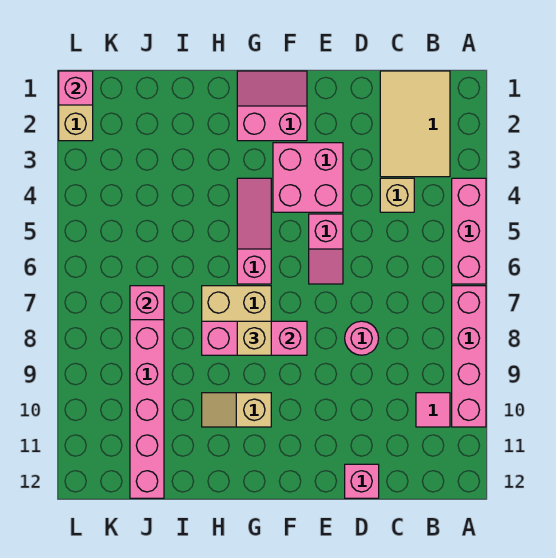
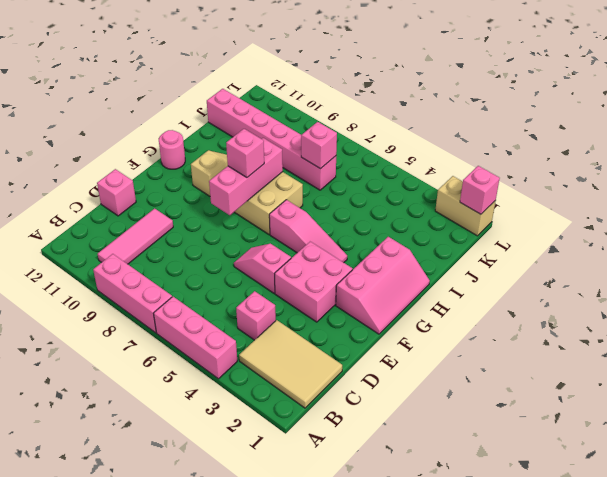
pink brick A7:A10 level 1 -> pink brick A7:A9 level 1
pink tile B10 level 1 -> pink tile B10:D10 level 1
tan brick C4 level 1 -> pink brick C4 level 1
pink round brick D8 level 1 -> pink round brick G12 level 1
pink slope F1:G2 level 1 top 2 -> pink slope F1:H2 level 1 top 2
tan brick G8 level 3 -> pink brick G8 level 3

